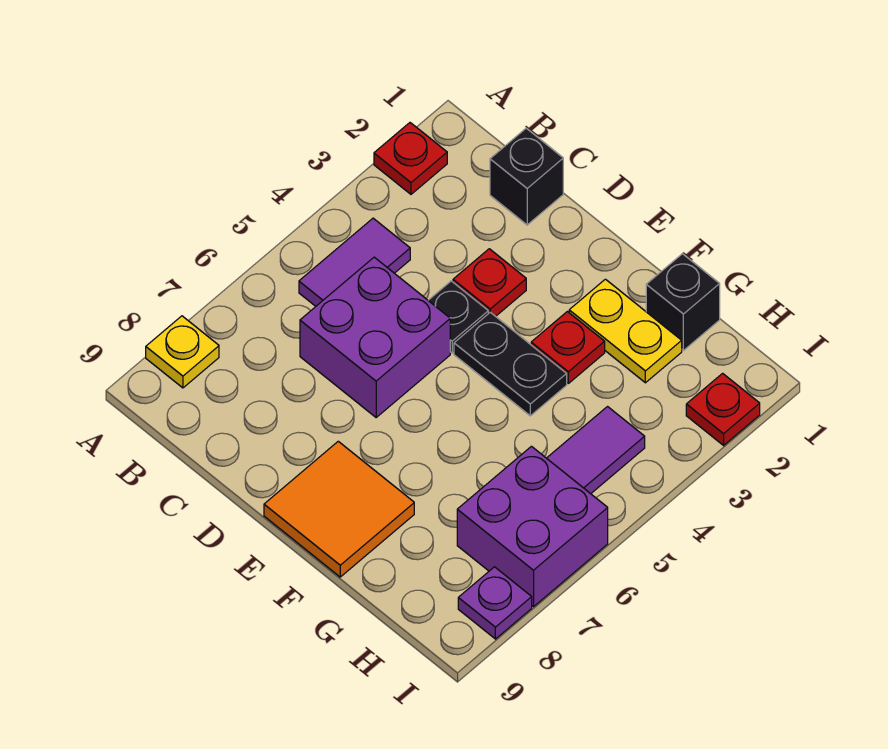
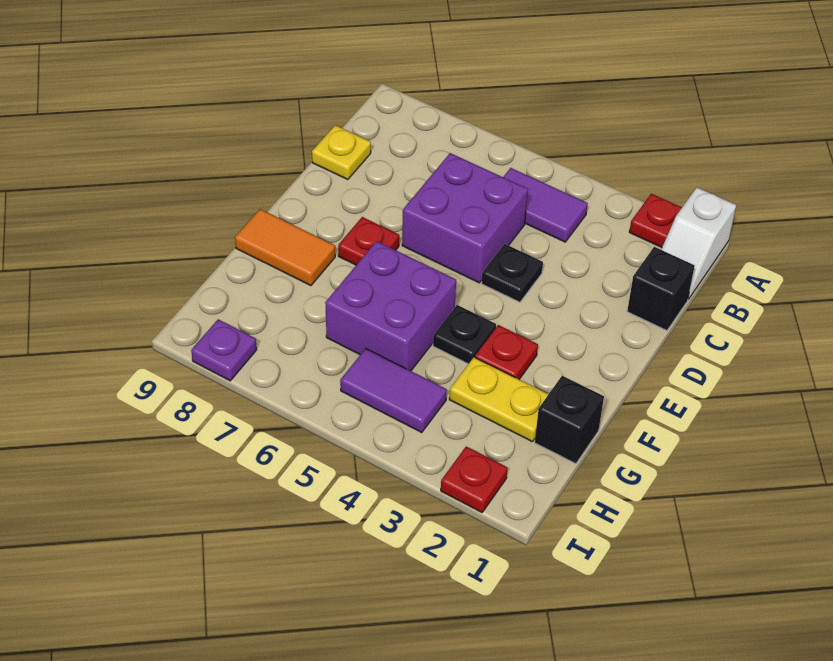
none -> white slope A1:B1 level 1 top A
yellow plate A8 level 1 -> yellow plate C9 level 1
red plate D3 level 1 -> red plate E7 level 1
black plate E4:F4 level 1 -> black plate F4 level 1
orange tile E8:F9 level 1 -> orange tile F8:F9 level 1
yellow plate F2:G2 level 1 -> yellow plate G2:G3 level 1
purple brick H6:I7 level 1 -> purple brick F5:G6 level 1

